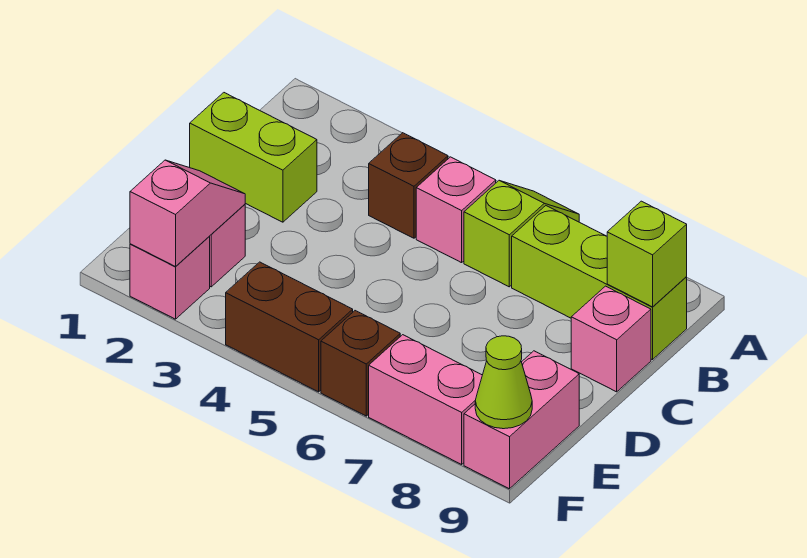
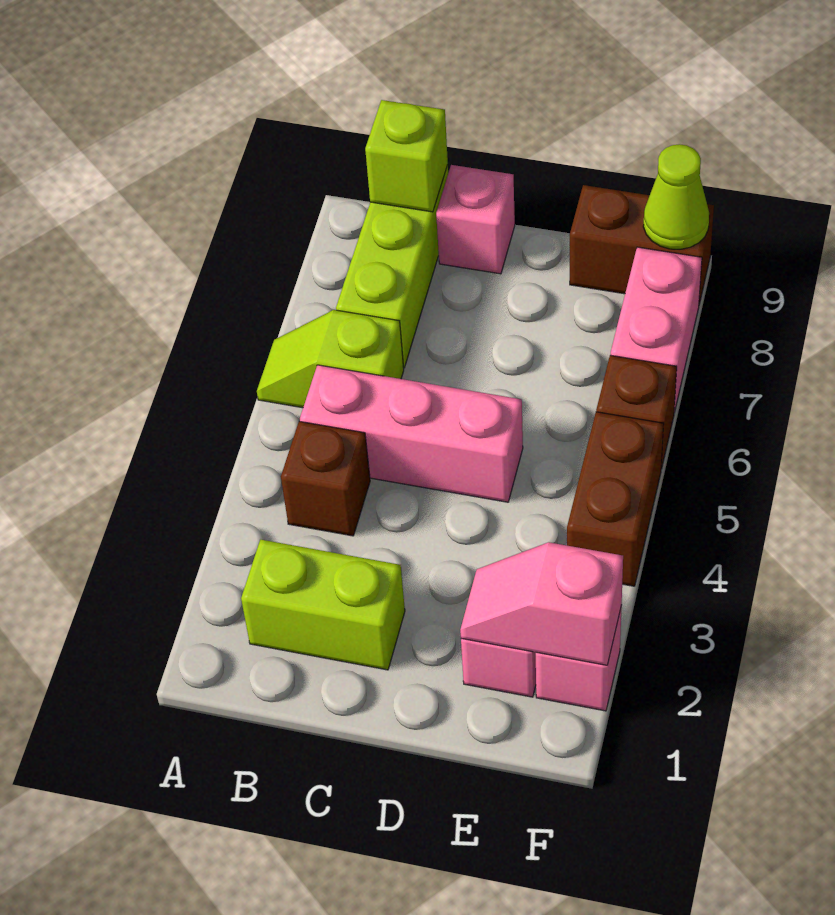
pink brick B5 level 1 -> pink brick B5:D5 level 1
lime brick C1:C2 level 1 -> lime brick B2:C2 level 1
pink brick E9:F9 level 1 -> brown brick E9:F9 level 1

